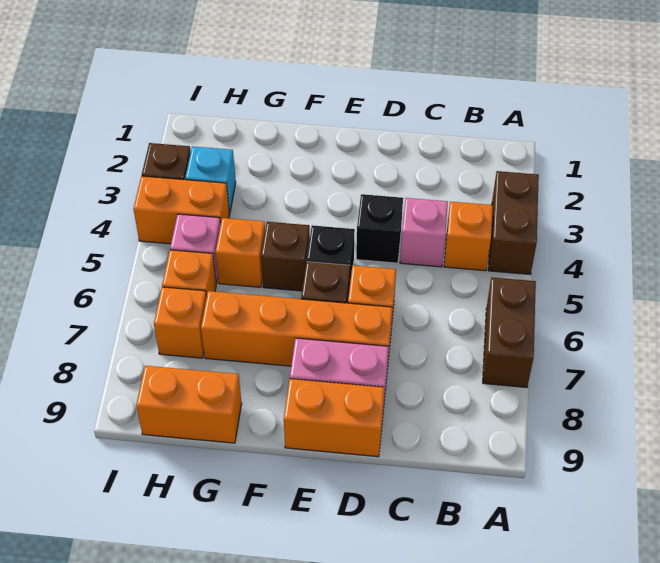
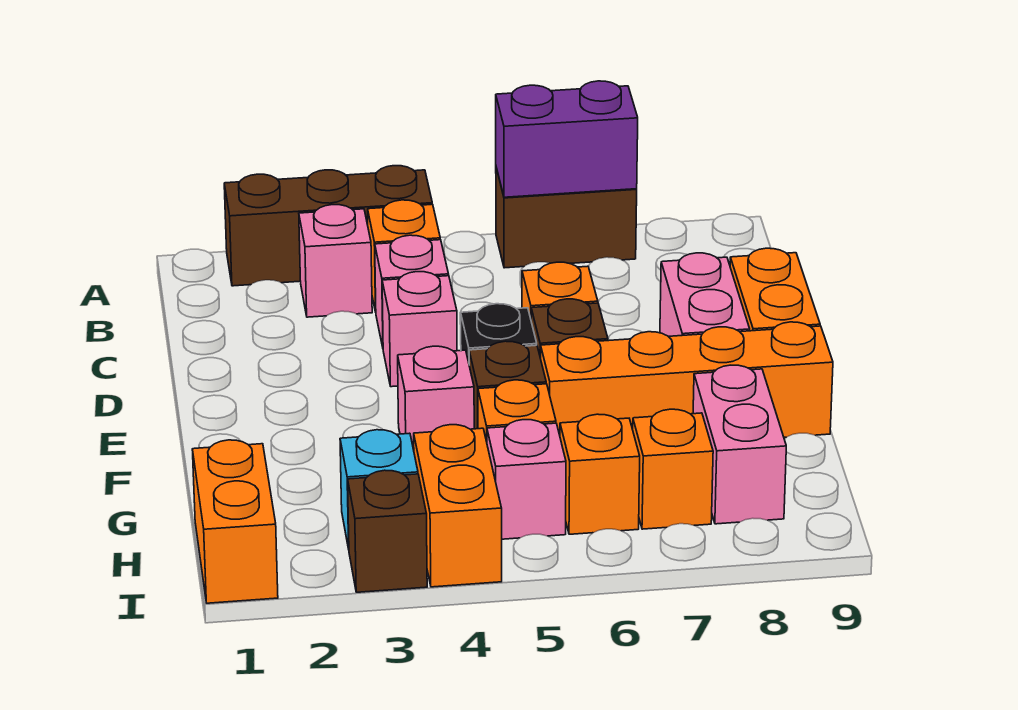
brown brick A3:A4 level 1 -> brown brick A2:A4 level 1
none -> purple brick A6:A7 level 2
none -> pink brick B3 level 1
black brick D4 level 1 -> pink brick D4 level 1
orange brick D7:G7 level 1 -> orange brick F6:F9 level 1
none -> pink brick F4 level 1
none -> pink brick G8:H8 level 1
orange brick G9:H9 level 1 -> orange brick H1:I1 level 1

